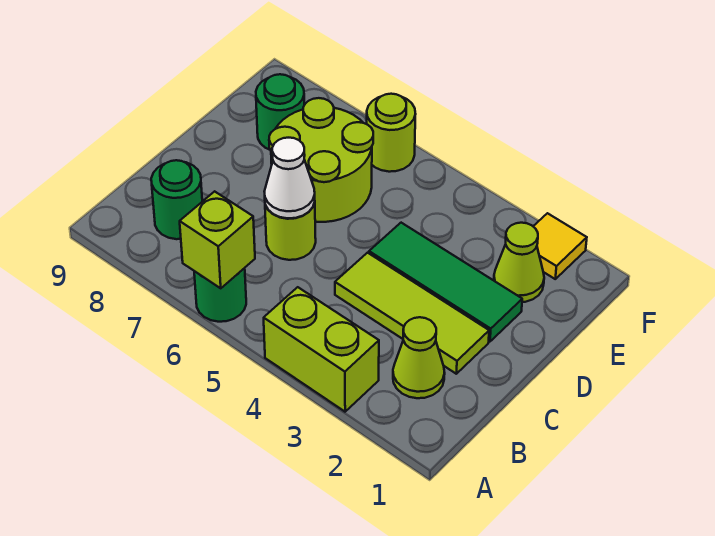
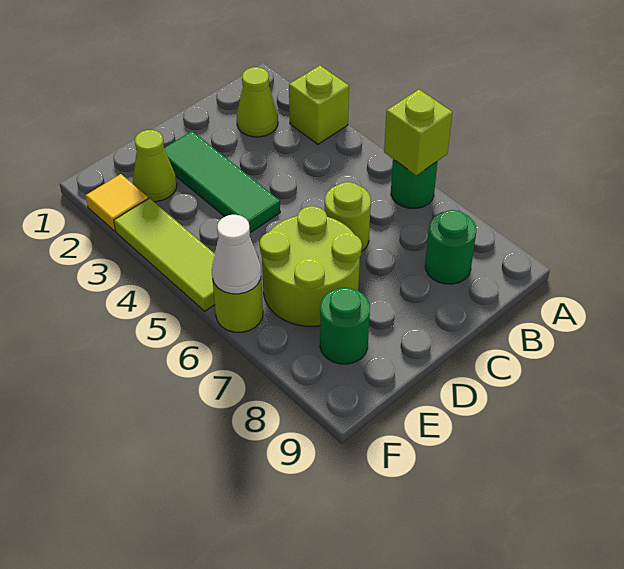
lime brick A3:A4 level 1 -> lime brick A3 level 1
lime tile C2:C4 level 1 -> lime tile F3:F5 level 1
white cone C6 level 2 -> white cone F6 level 2

